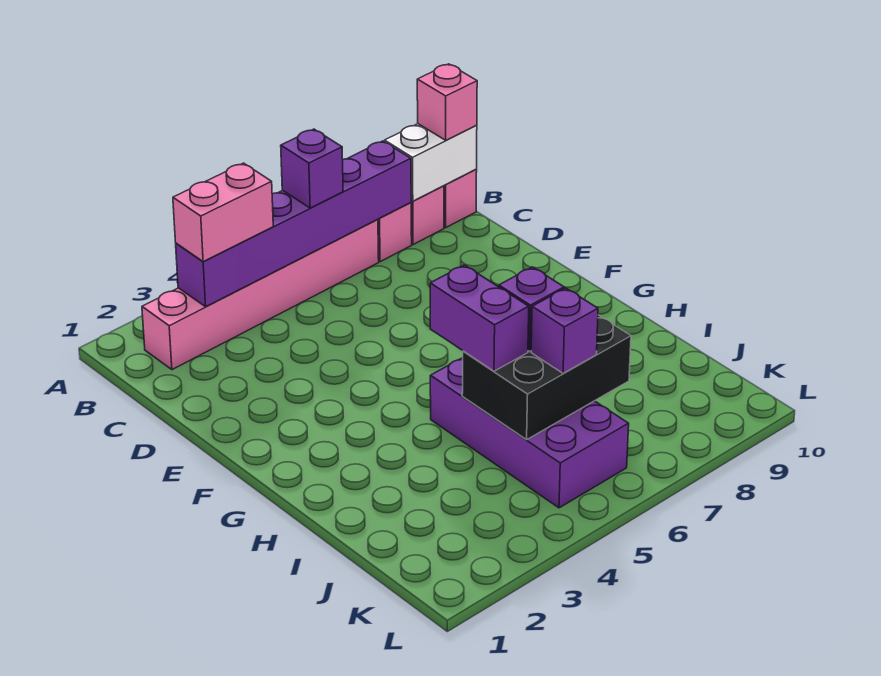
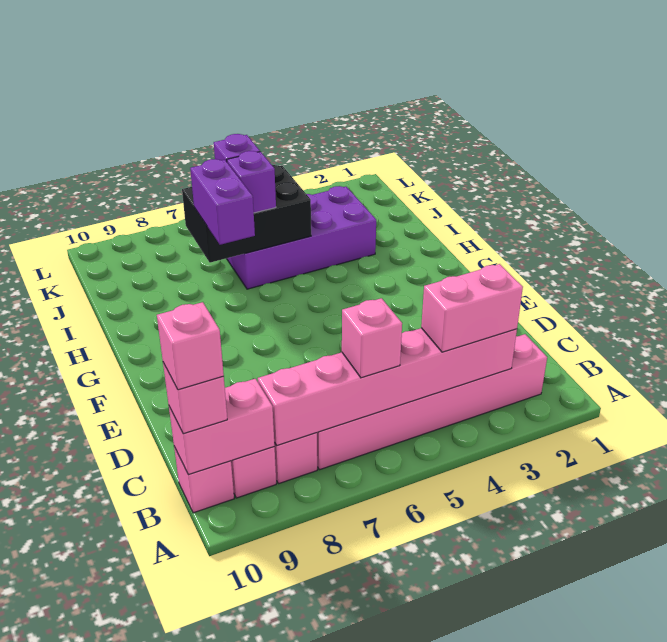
purple brick B3:B8 level 2 -> pink brick B3:B8 level 2
purple brick B6 level 3 -> pink brick B6 level 3
white brick B9:B10 level 2 -> pink brick B9:B10 level 2
none -> pink brick B10 level 4
purple brick H5:K6 level 1 -> purple brick I3:J6 level 1
purple brick H5:I5 level 3 -> purple brick H7:I7 level 3

